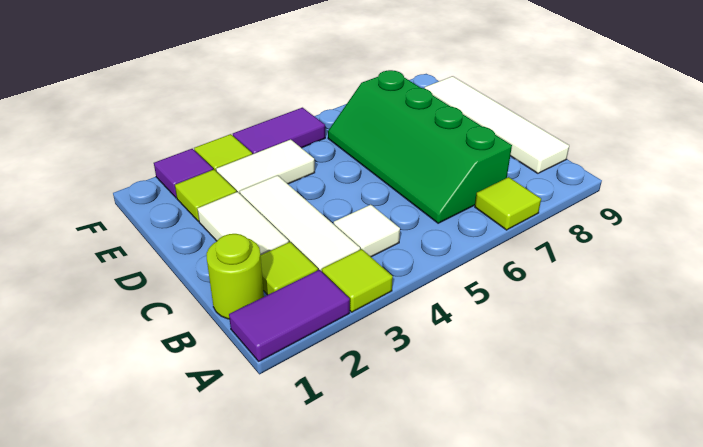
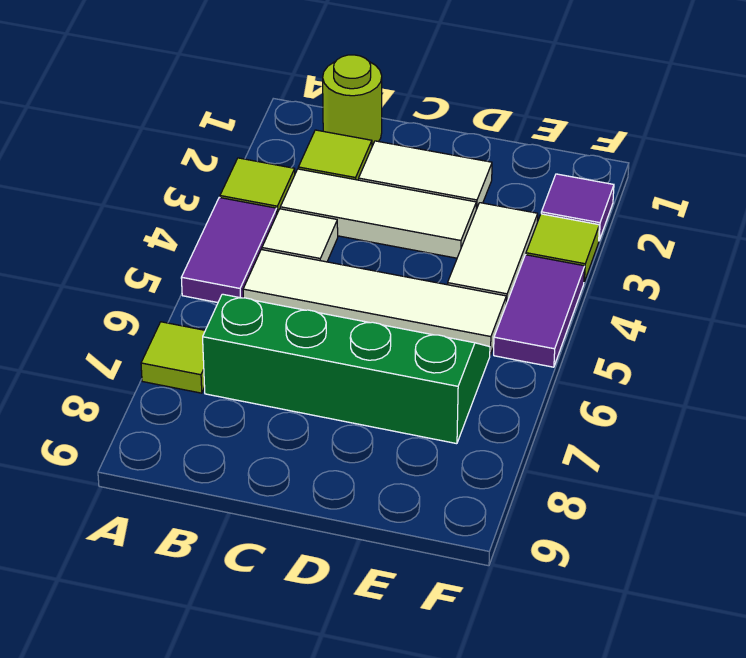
purple tile A1:A2 level 1 -> purple tile A4:A5 level 1
white tile B9:E9 level 1 -> white tile B5:E5 level 1
lime tile E2 level 1 -> none

